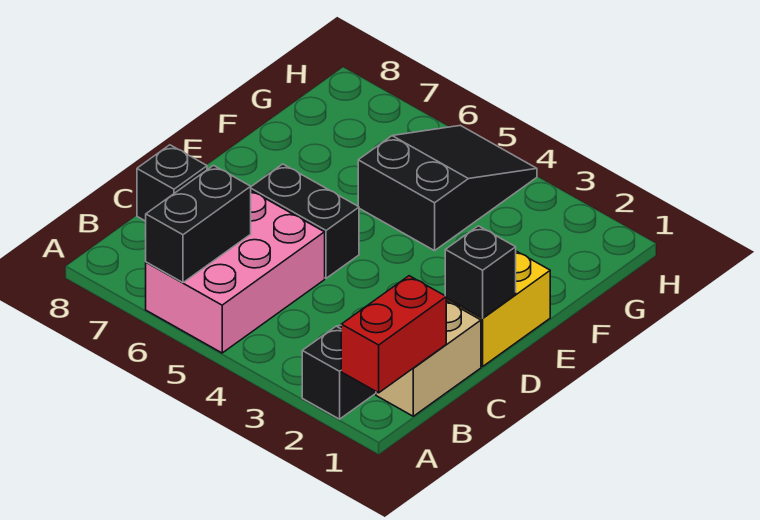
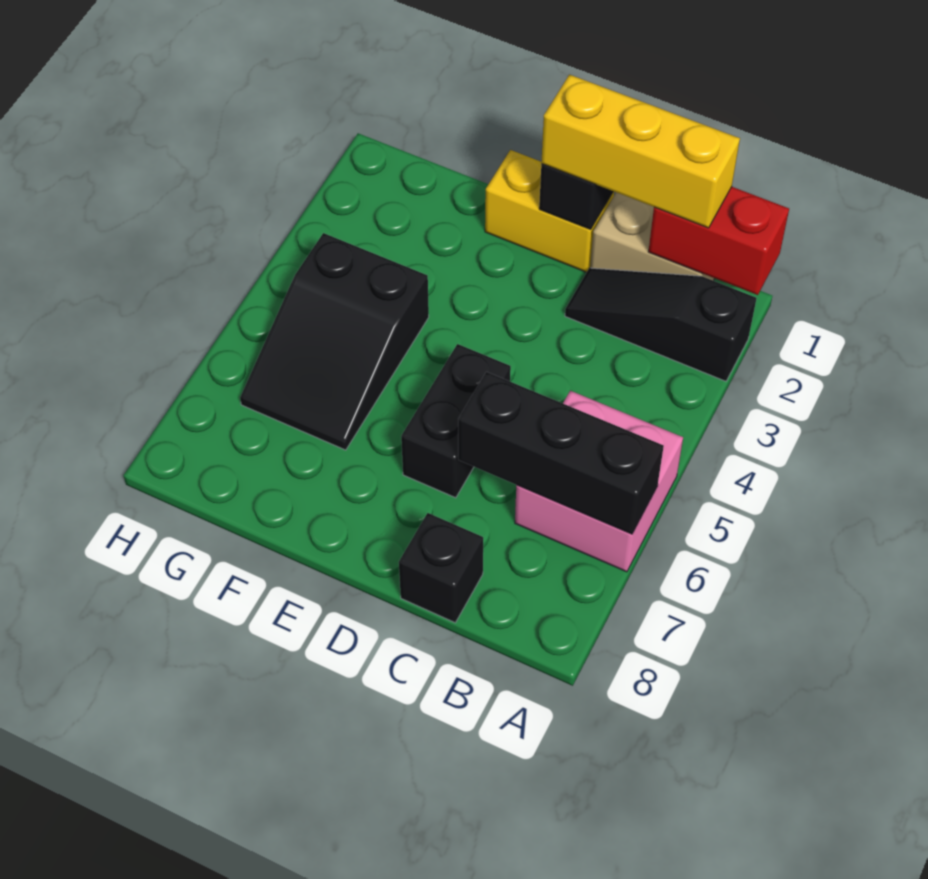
pink brick A5:C6 level 1 -> pink brick A5:B6 level 1
black brick A6:B6 level 2 -> black brick A6:C6 level 2
none -> yellow brick B1:D1 level 3
black slope F4:H5 level 1 top F -> black slope F4:G6 level 1 top 4

